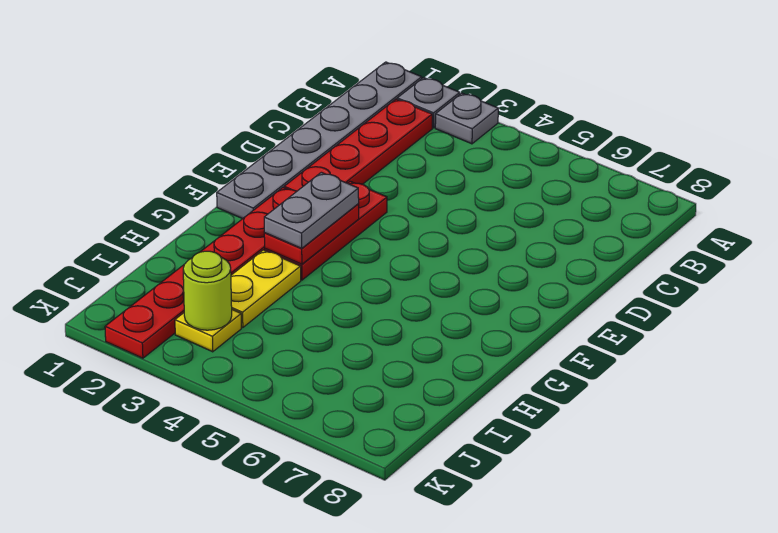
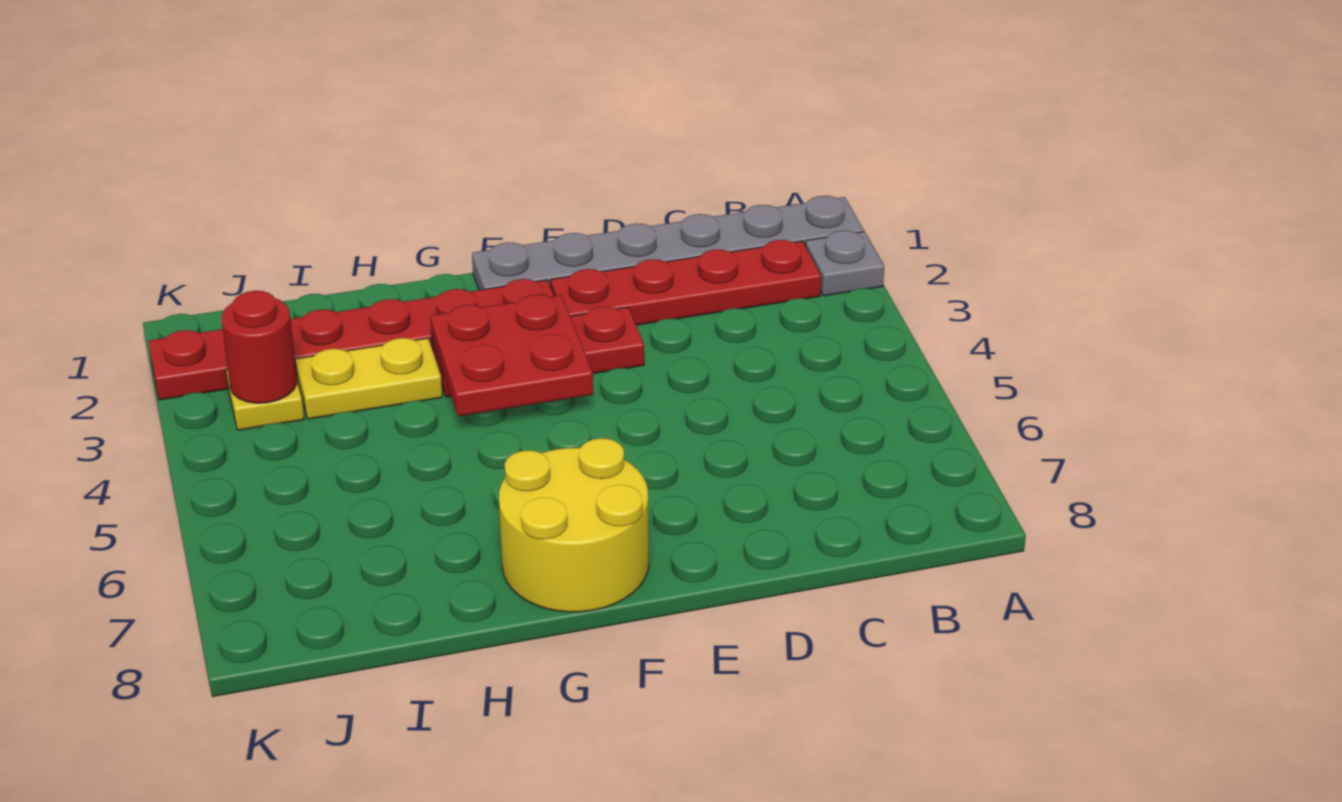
grey plate A3 level 1 -> none
red plate F3:G3 level 2 -> red plate F3:G4 level 2
grey plate F3:G3 level 3 -> none
none -> yellow round brick F7:G8 level 1
lime round brick J3 level 2 -> red round brick J3 level 2

